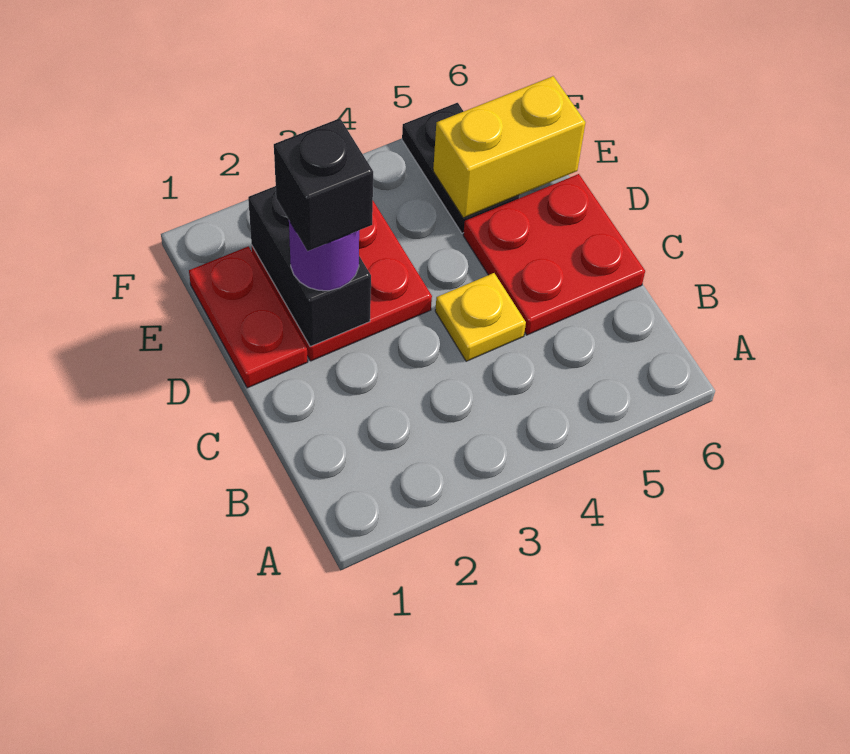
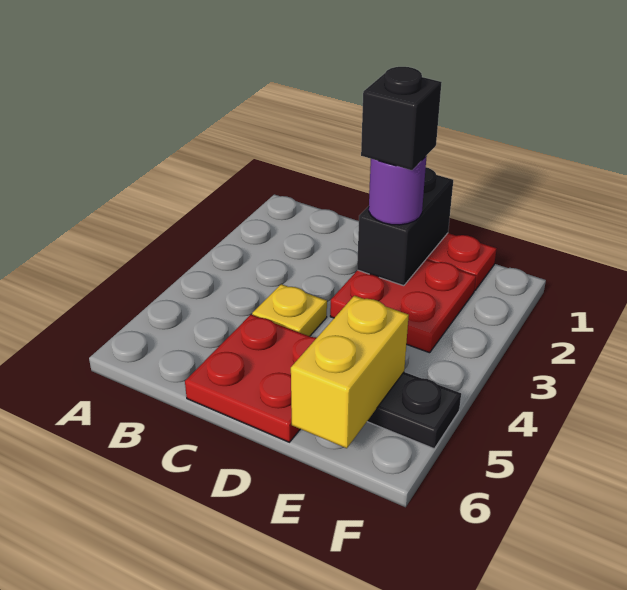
black brick D2:E2 level 2 -> black brick D1:D2 level 2

